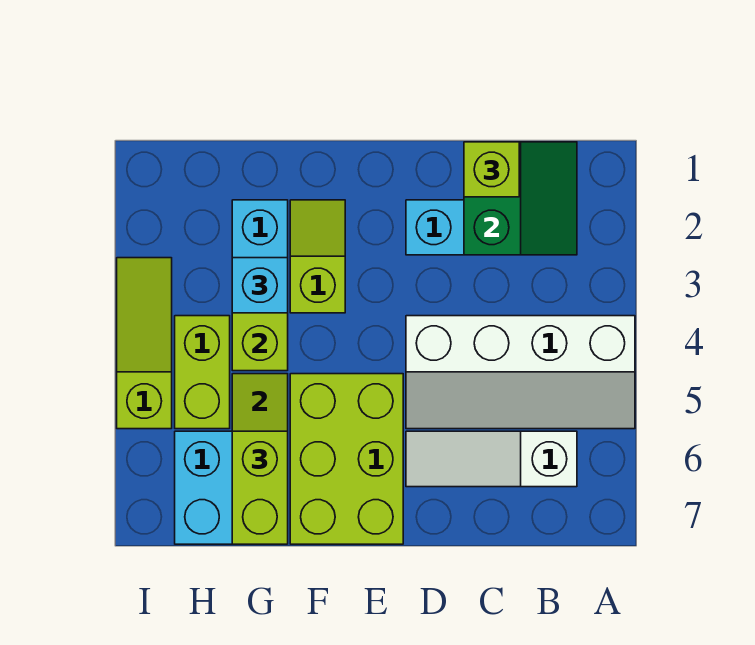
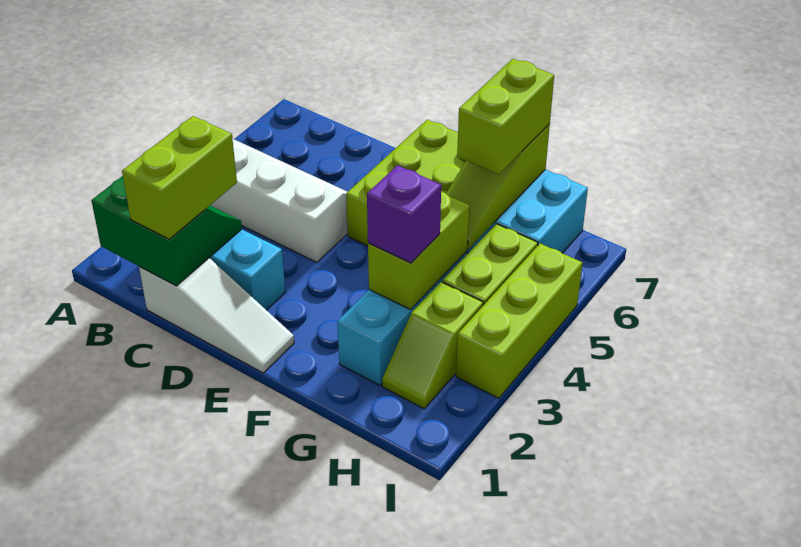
green slope B1:C2 level 2 top C -> green slope B1:C2 level 2 top 1
white slope B6:D6 level 1 top B -> white slope C1:E1 level 1 top C
lime brick C1 level 3 -> lime brick C1:C2 level 3
lime slope F2:F3 level 1 top 3 -> lime slope H2:H3 level 1 top 3
cyan brick G3 level 3 -> purple brick G3 level 3
lime slope I3:I5 level 1 top 5 -> lime brick I3:I5 level 1

